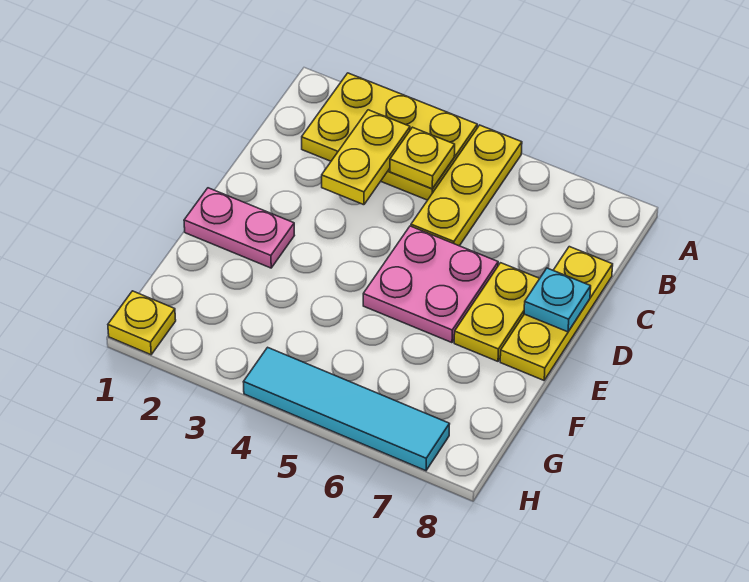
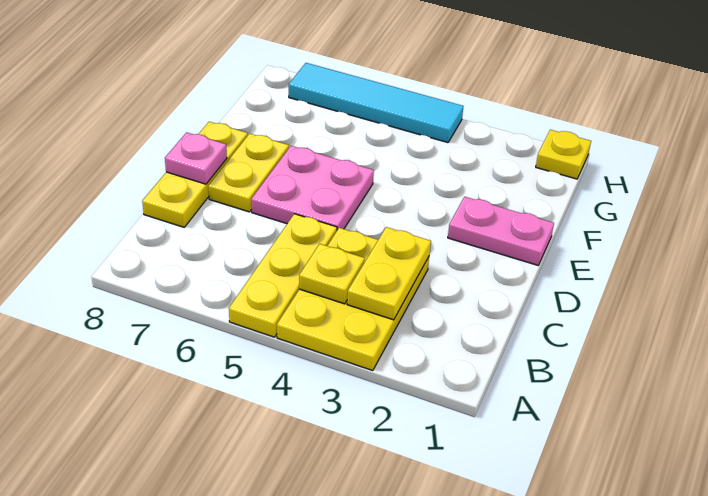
yellow plate A2:B4 level 1 -> yellow plate A3:C4 level 1
cyan plate D8 level 2 -> pink plate D8 level 2

